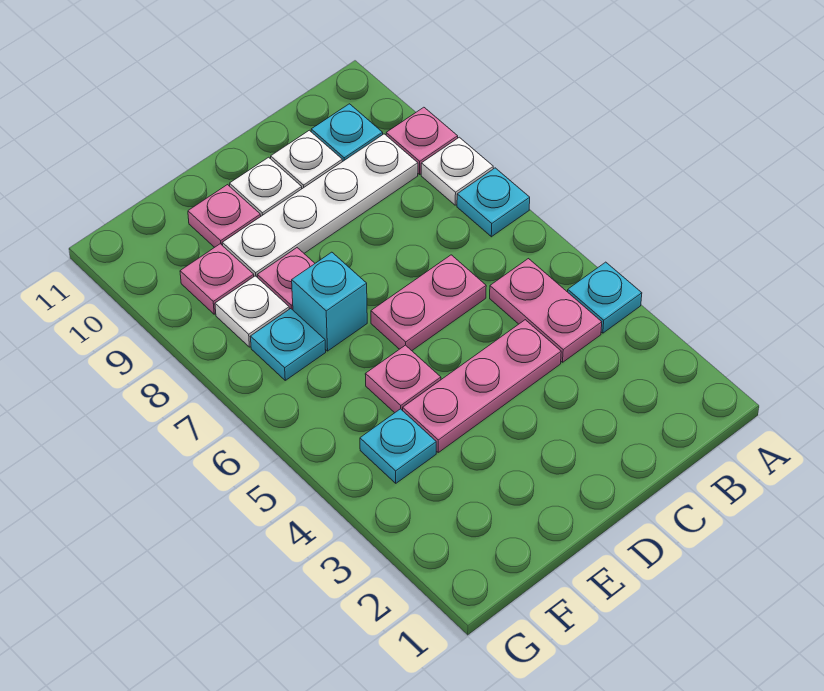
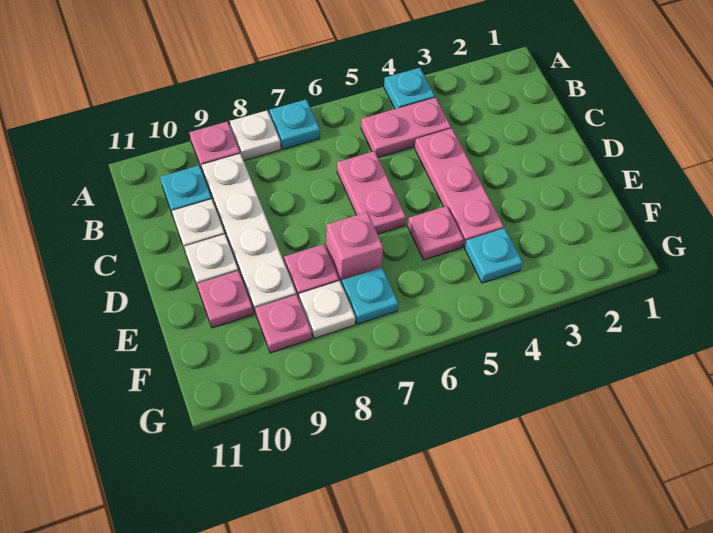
cyan brick E7 level 1 -> pink brick E7 level 1

